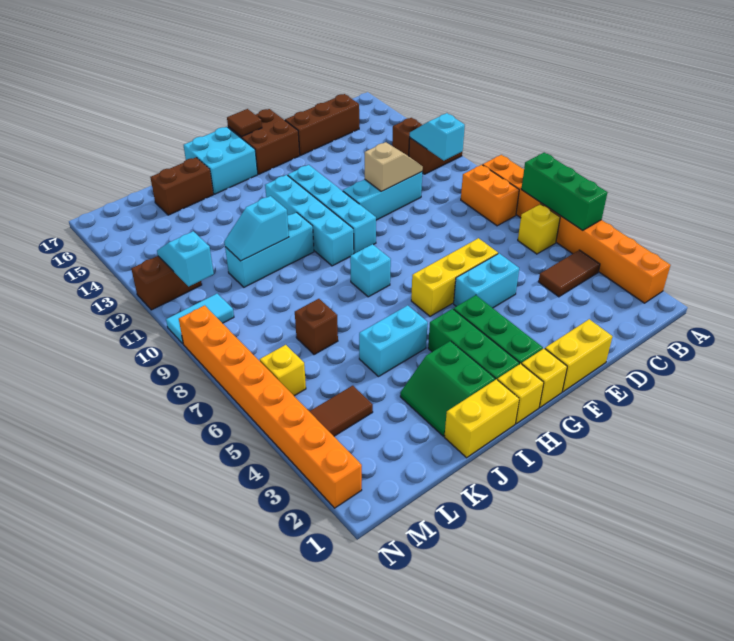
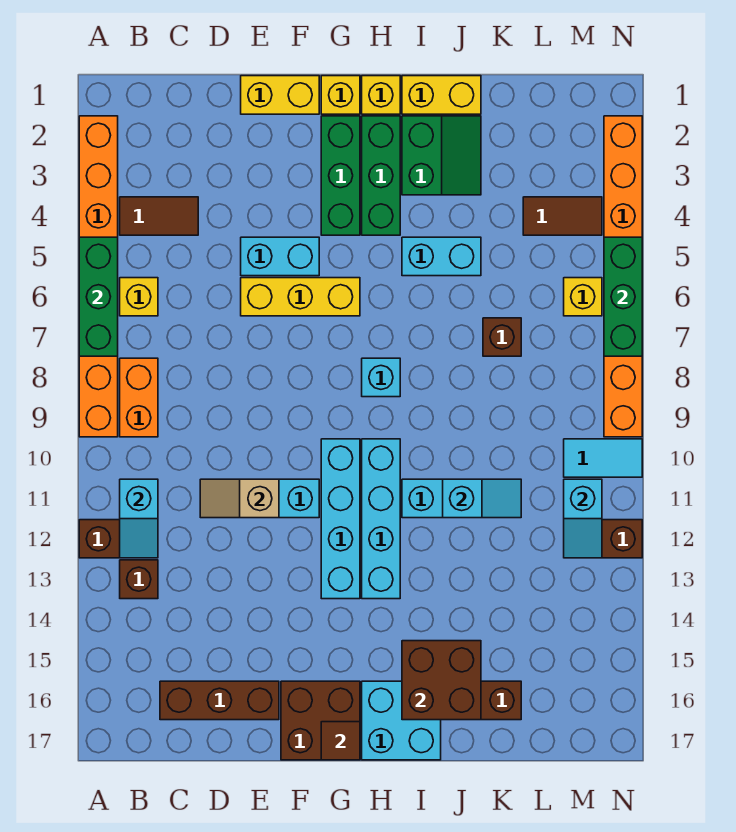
none -> brown brick I15:J16 level 2
none -> green brick N5:N7 level 2

